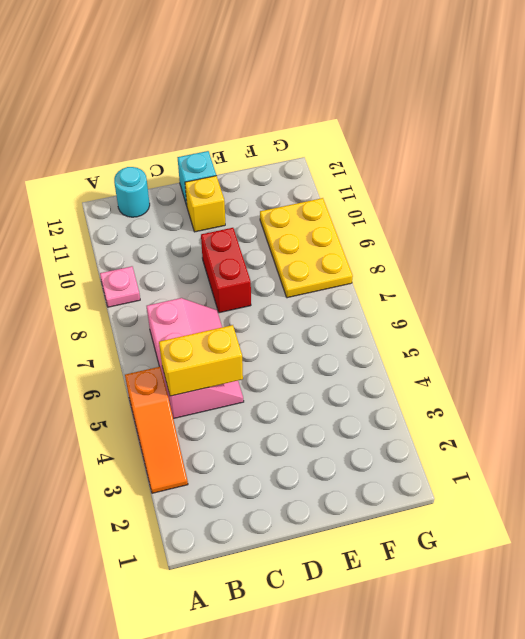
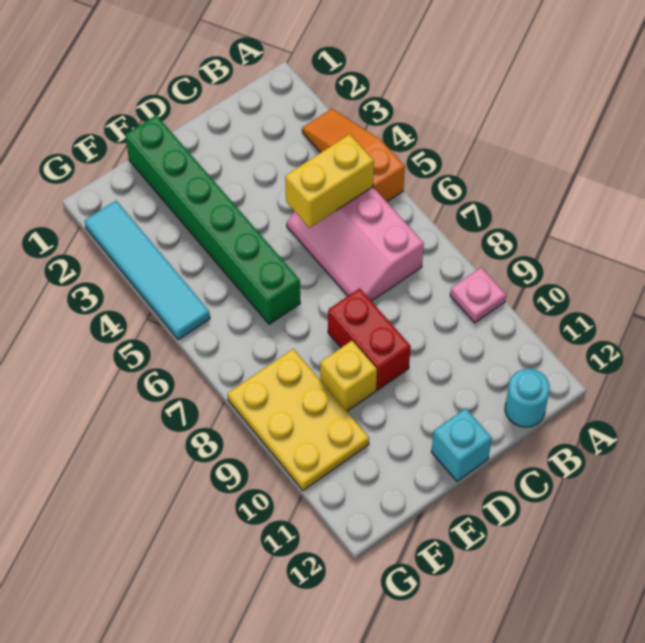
yellow brick D11 level 1 -> yellow brick E9 level 1
none -> green brick E1:E6 level 1
none -> cyan tile G2:G5 level 1

